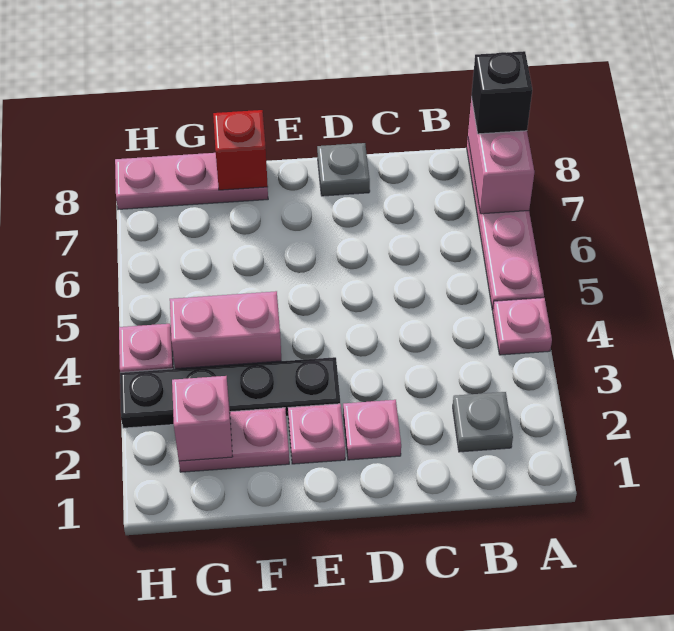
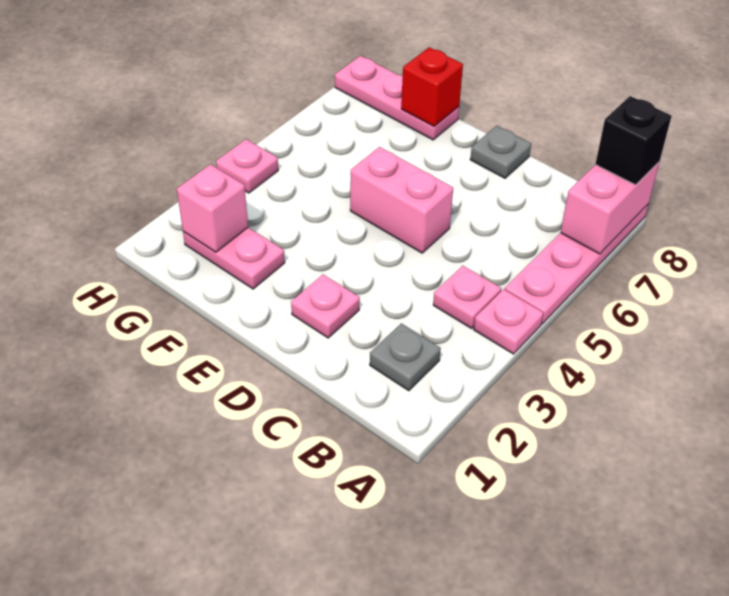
pink plate E2 level 1 -> pink plate B4 level 1
black plate E3:H3 level 1 -> none
pink brick F4:G4 level 1 -> pink brick D5:E5 level 1

